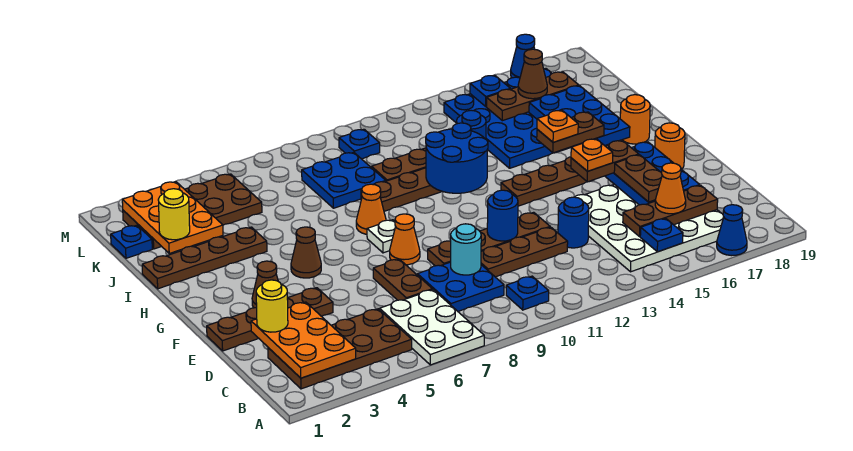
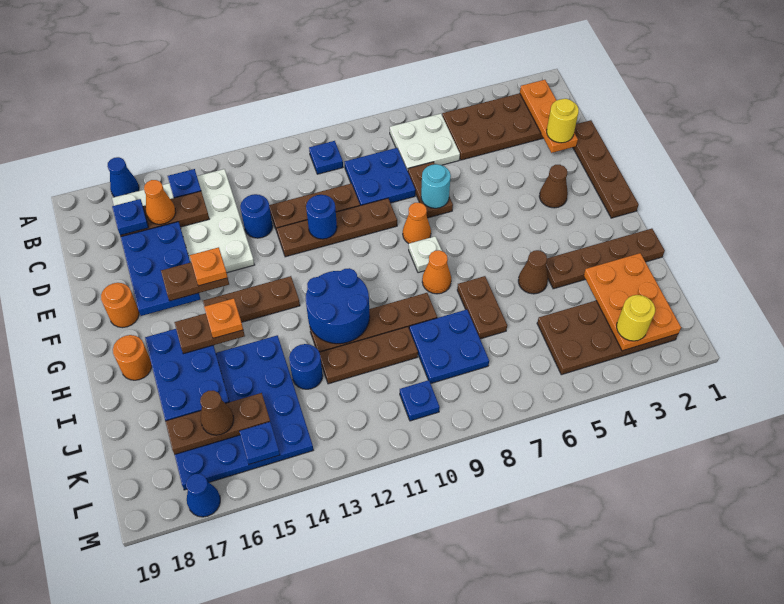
white plate A6:C7 level 1 -> white plate B6:C7 level 1
orange plate B2:D3 level 2 -> orange plate B2:D2 level 2
cyan round brick D9 level 2 -> cyan round brick E7 level 2
brown plate D16:E16 level 3 -> brown plate I7:J7 level 1
brown plate E1:E4 level 1 -> brown plate D1:G1 level 1
brown cone G5 level 1 -> brown cone I5 level 1
yellow round brick J2 level 3 -> yellow round brick L3 level 3
blue plate K1 level 1 -> blue plate C17 level 3

